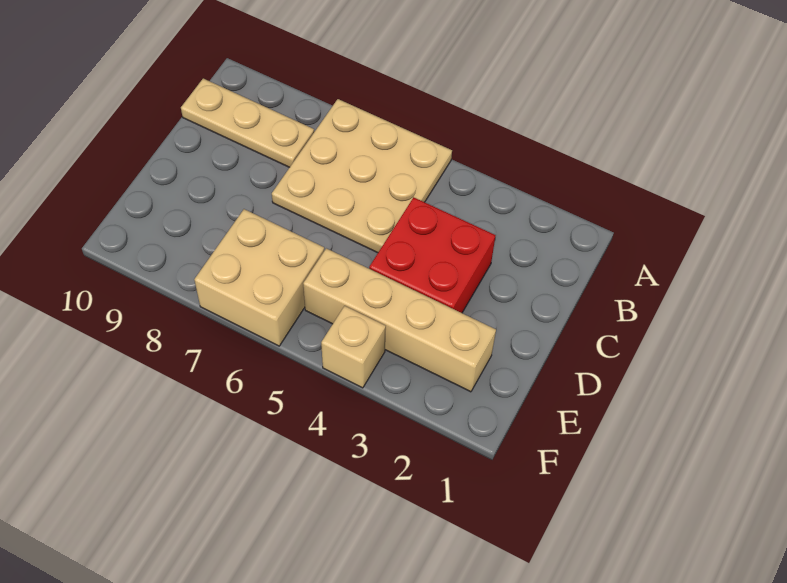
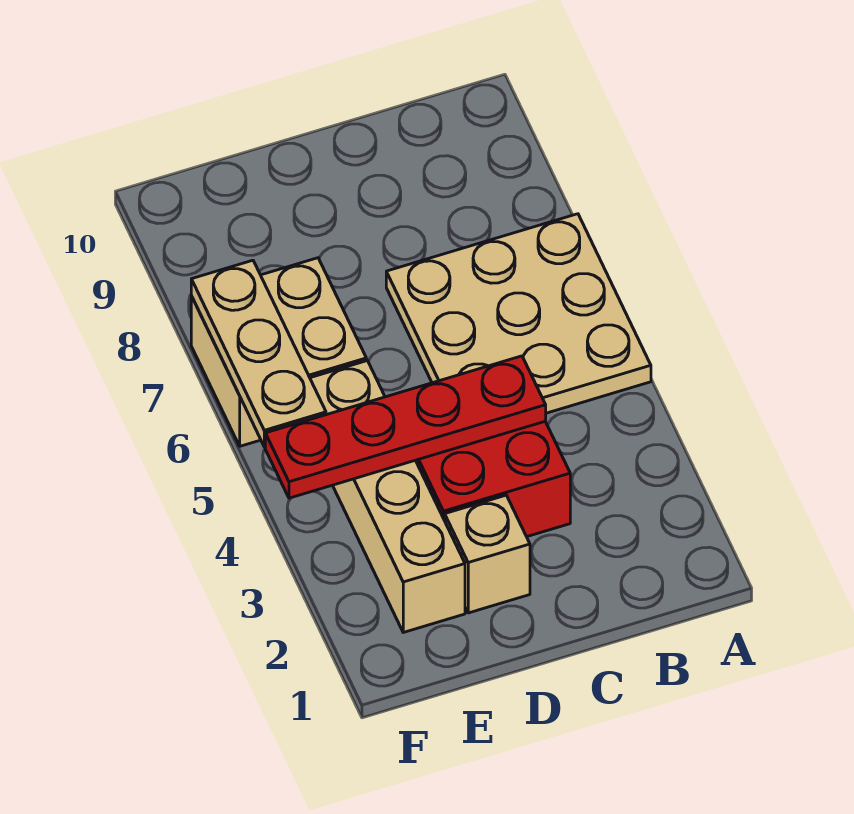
tan plate B8:B10 level 1 -> tan plate F5:F7 level 2
none -> red plate C4:F4 level 2
tan brick F4 level 1 -> tan brick D2 level 1

